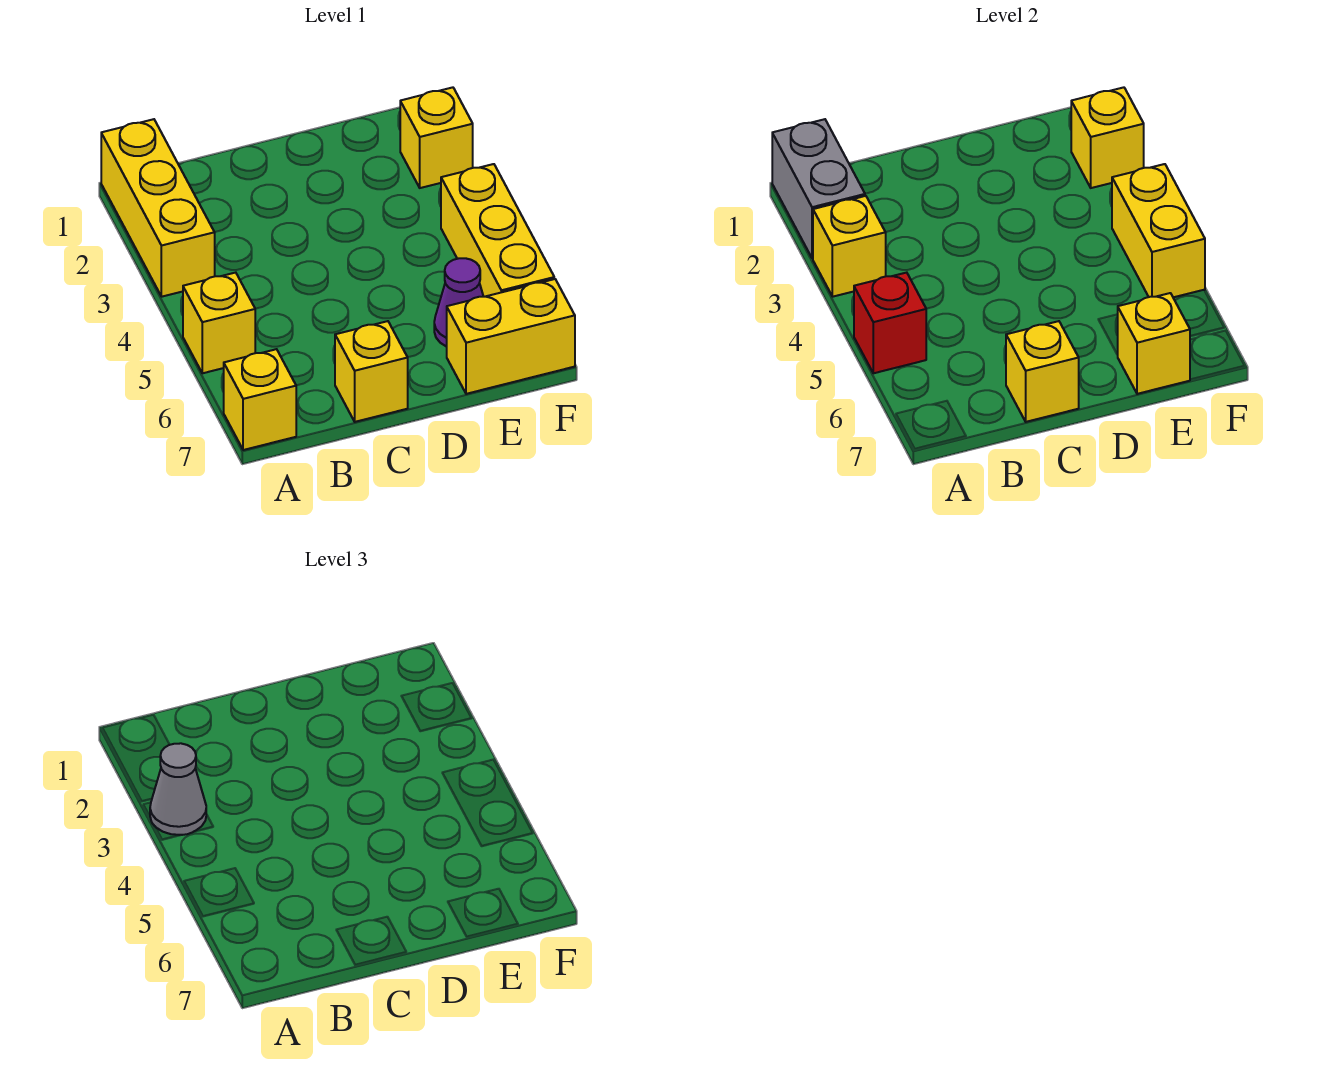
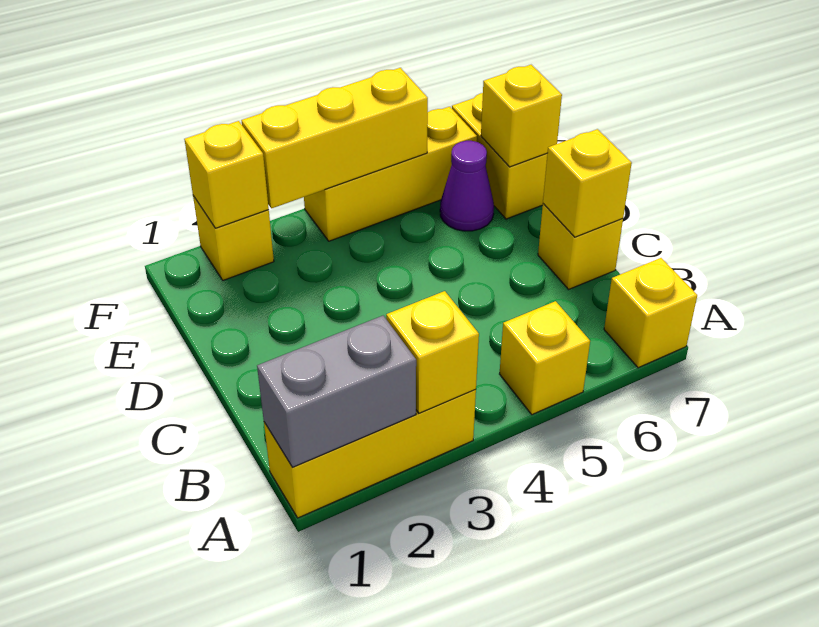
grey cone A3 level 3 -> none
red brick A5 level 2 -> none
yellow brick F4:F5 level 2 -> yellow brick F3:F5 level 2

